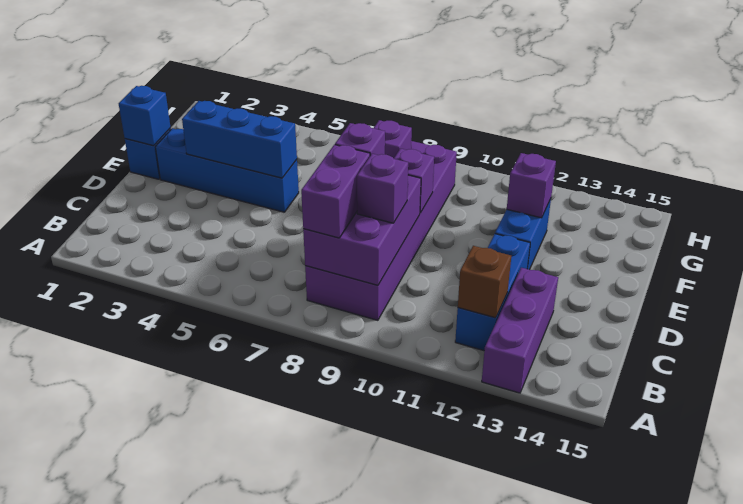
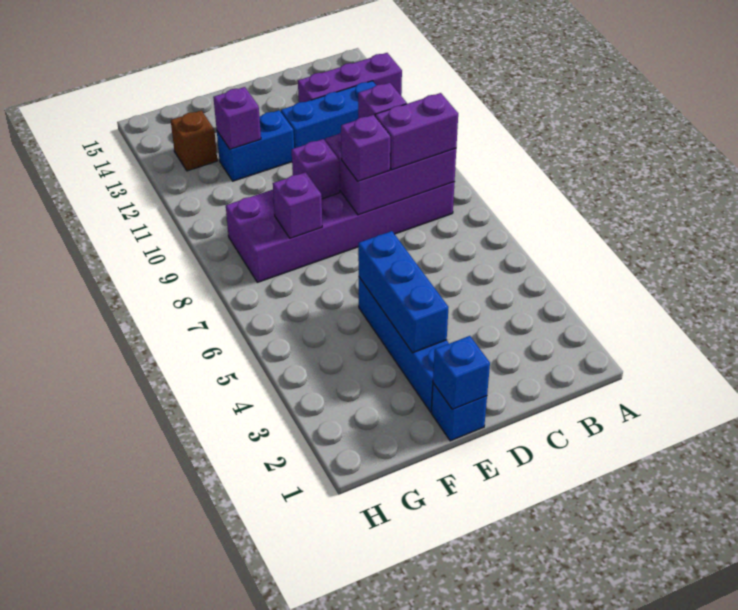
brown brick B12 level 2 -> brown brick G13 level 1

